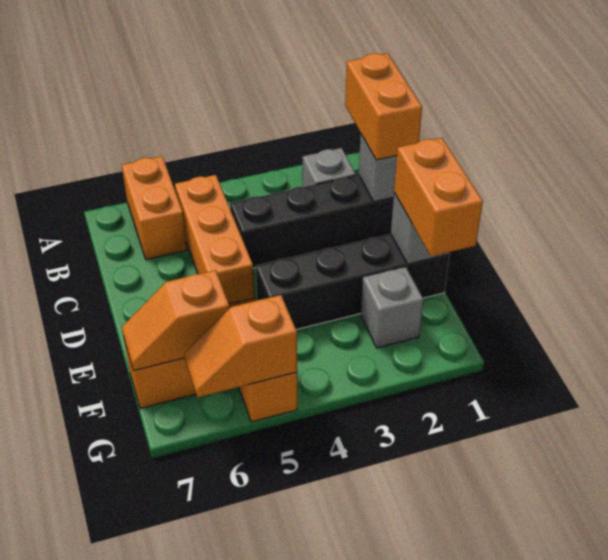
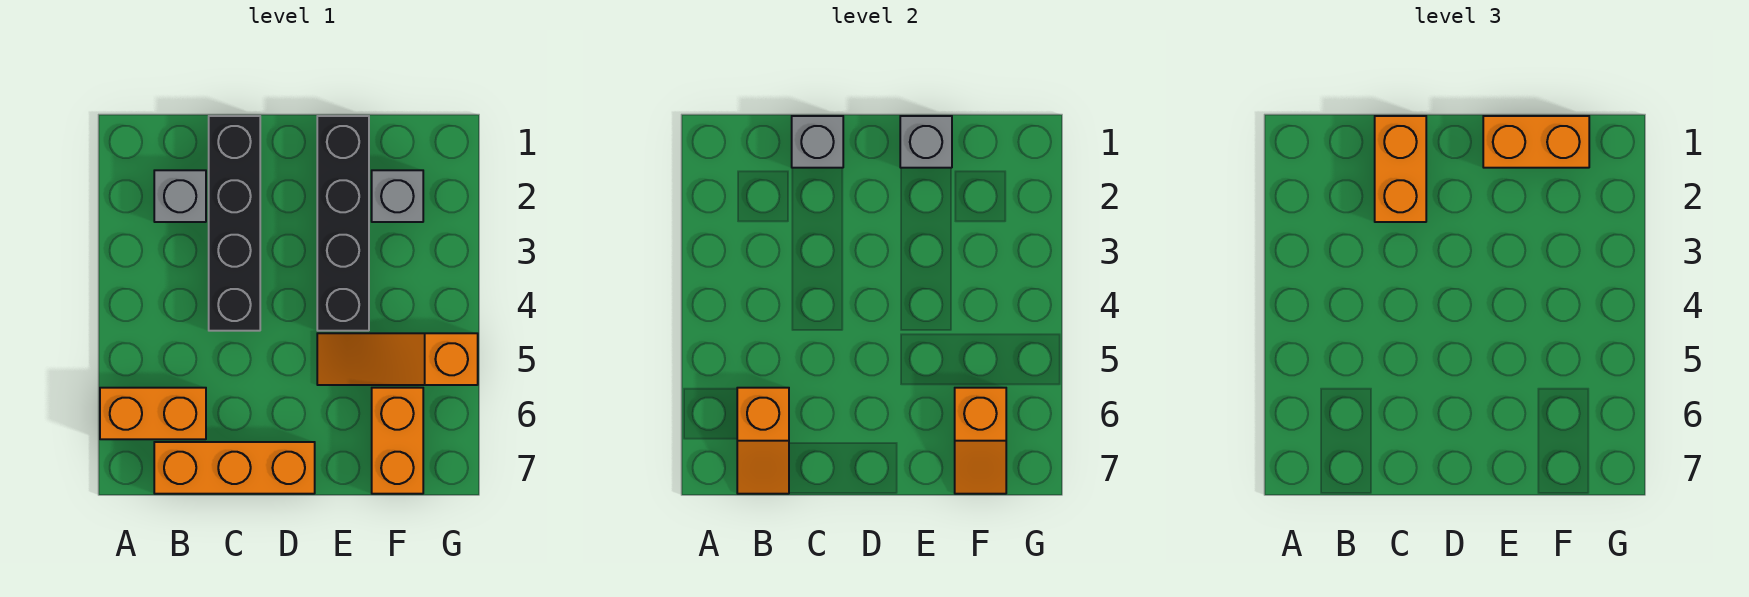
orange brick B1:C1 level 3 -> orange brick C1:C2 level 3
orange brick B5:D5 level 1 -> orange brick B7:D7 level 1
orange slope G5:G6 level 2 top 5 -> orange slope B6:B7 level 2 top 6

